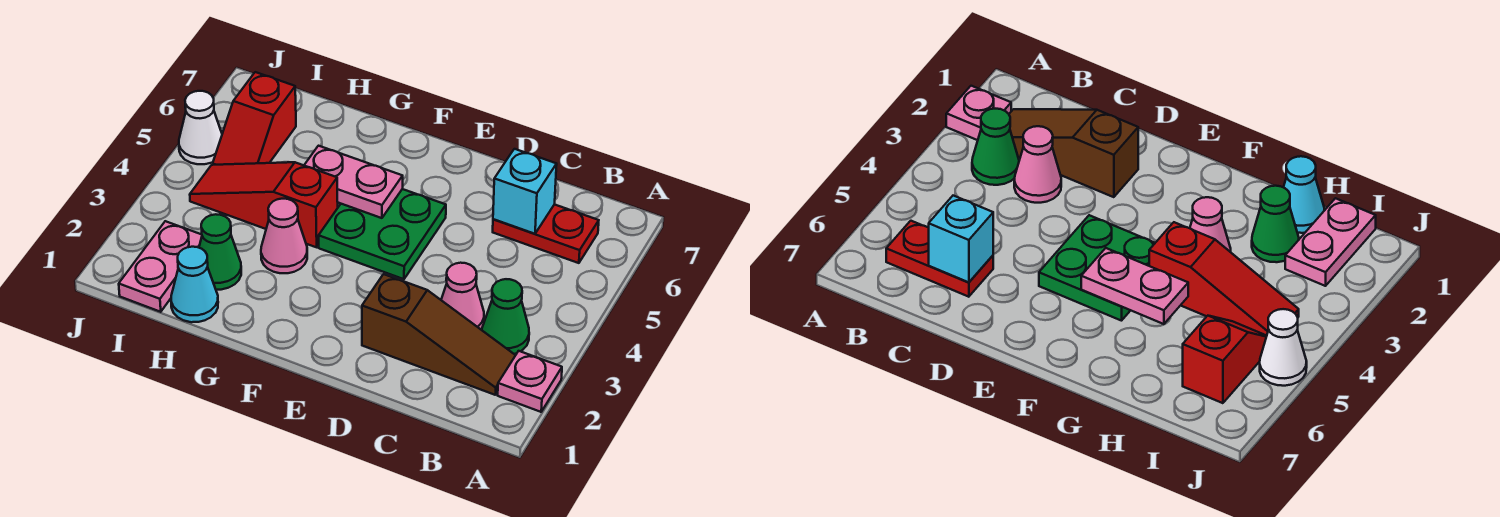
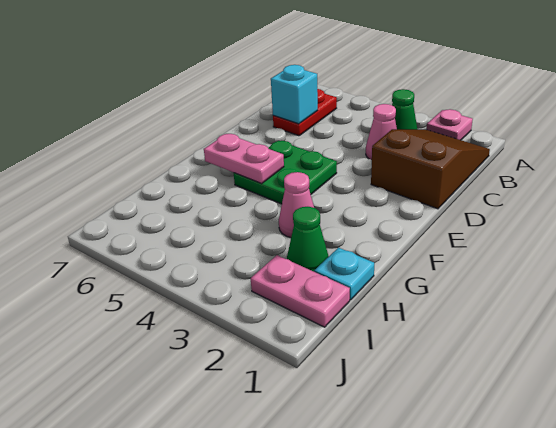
brown slope B2:D2 level 1 top D -> brown slope B1:D2 level 1 top D
pink plate F5:G5 level 2 -> pink plate F5:F6 level 2
red slope G4:I4 level 1 top G -> none
cyan cone H1 level 1 -> cyan plate H1 level 1
red slope I5:I6 level 1 top 6 -> none
white cone J5 level 1 -> none

